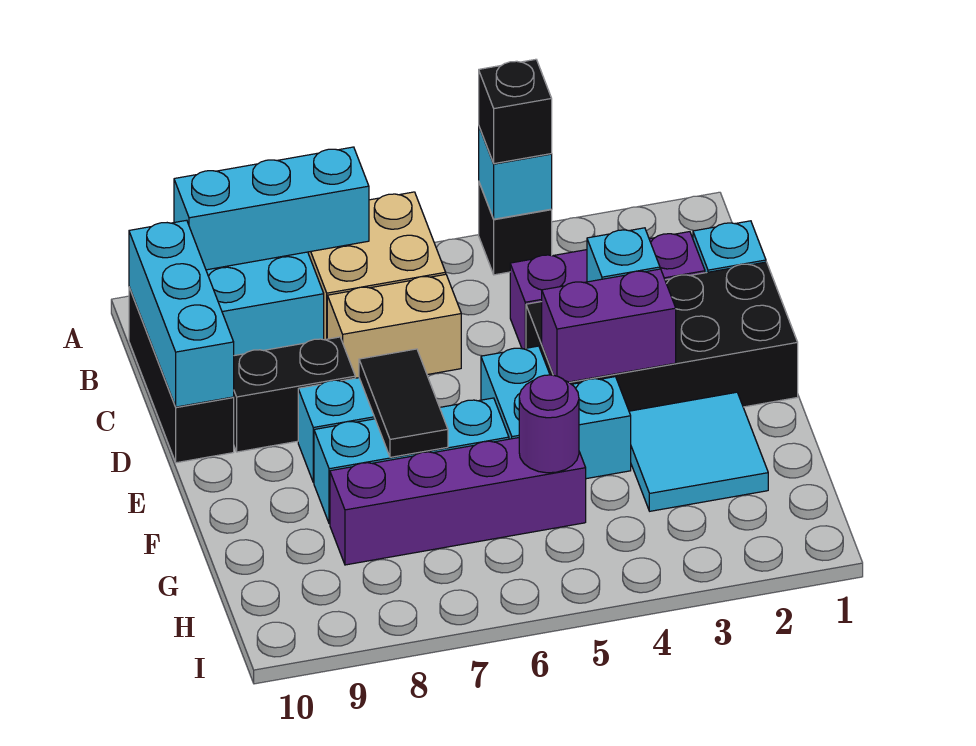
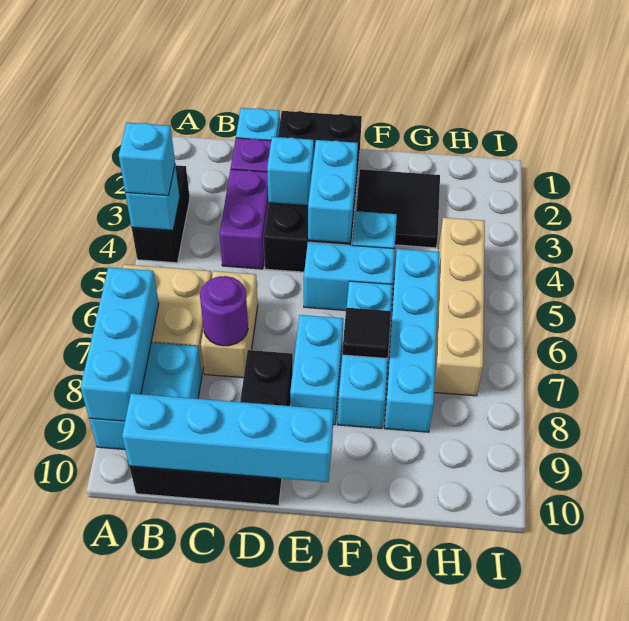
black brick A4 level 1 -> black brick A3:A4 level 1
black brick A4 level 3 -> cyan brick A4 level 3
cyan brick B10:D10 level 2 -> cyan brick B10:E10 level 2
purple brick E3:E4 level 2 -> cyan brick E3:E4 level 2
black tile E7:F7 level 2 -> black tile F7 level 2
cyan tile F2:G3 level 1 -> black tile F2:G3 level 1
purple brick G5:G8 level 1 -> cyan brick G5:G8 level 1
purple round brick G5 level 2 -> purple round brick C7 level 2
none -> tan brick H4:H7 level 1

